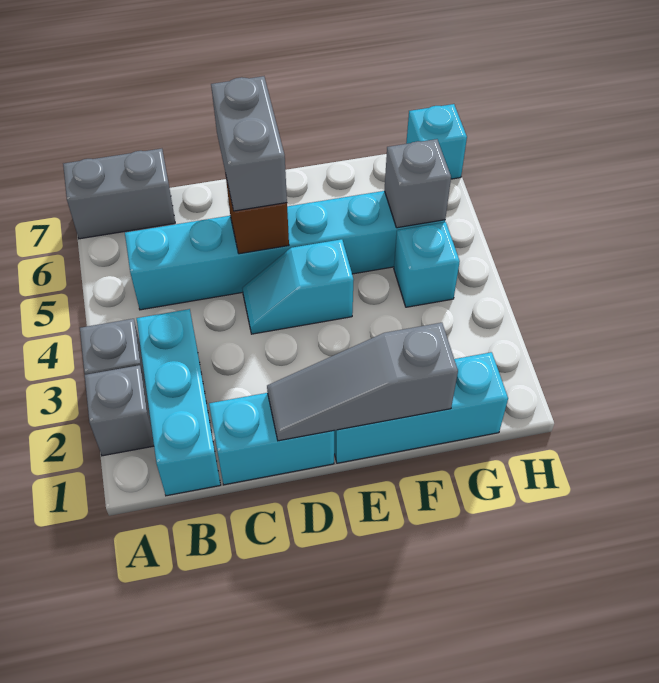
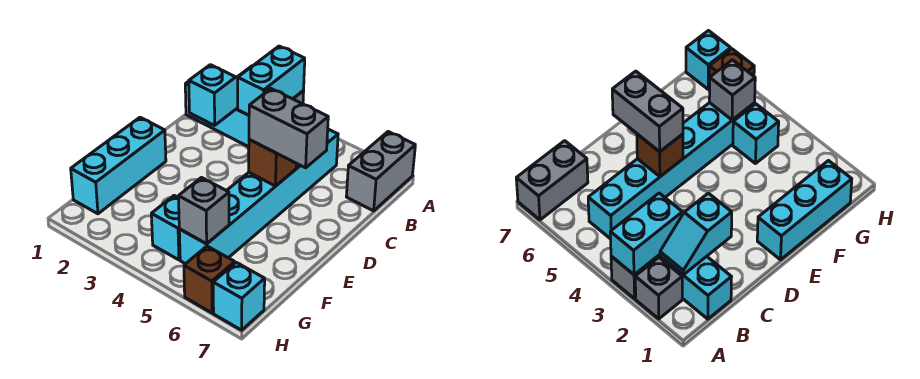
cyan brick C1:D1 level 1 -> cyan brick A3:B3 level 2
grey slope D1:F1 level 2 top F -> none
cyan slope D4:E4 level 1 top E -> cyan slope B2:C2 level 2 top C
none -> brown brick H6 level 1

